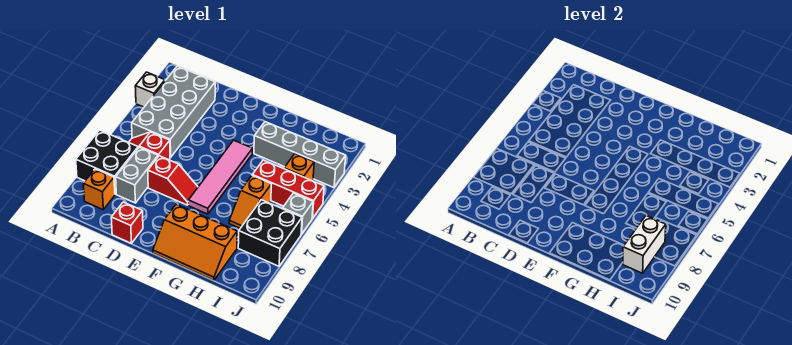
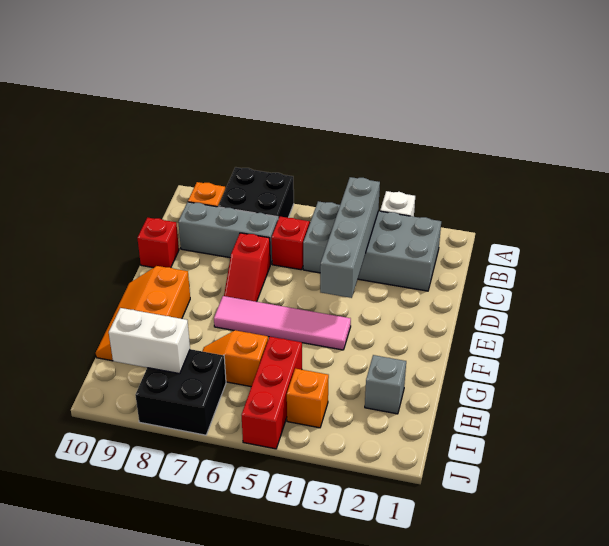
grey brick C7:C8 level 1 -> grey brick C7:C9 level 1
grey brick G3:J3 level 1 -> grey brick B4:E4 level 2
grey brick J6 level 1 -> grey brick H2 level 1

